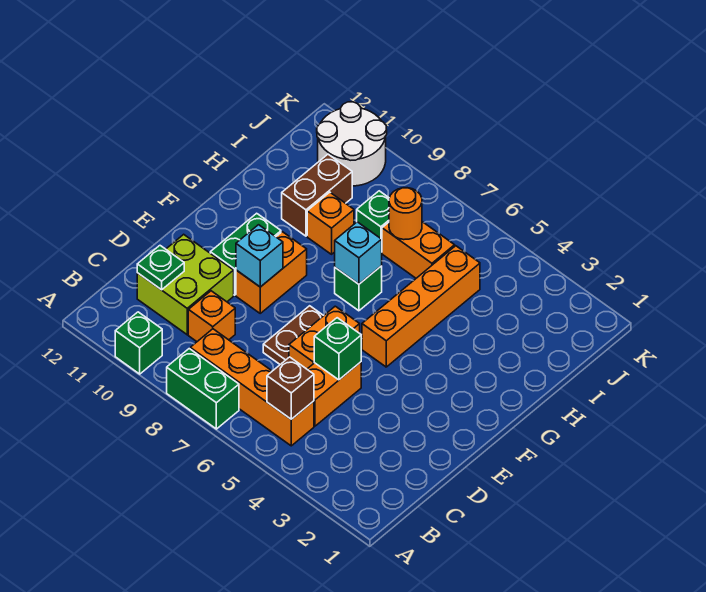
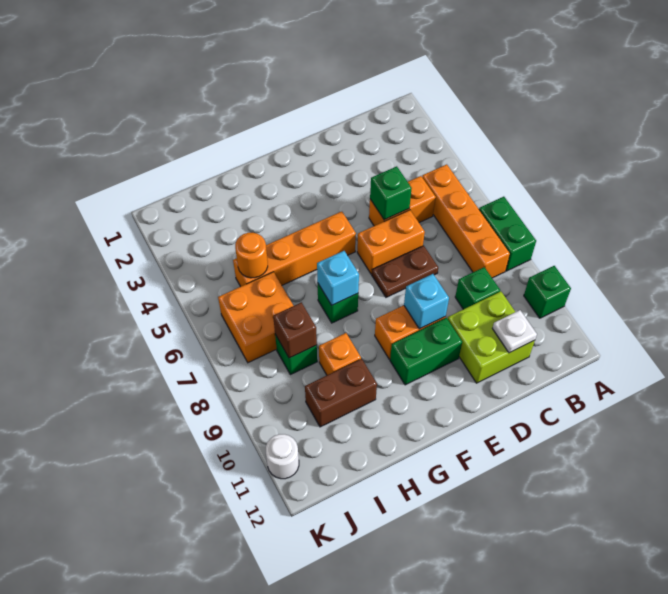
brown brick B5 level 2 -> brown brick I8 level 2
orange brick C9 level 1 -> green brick C9 level 1
green plate C11 level 2 -> white plate C11 level 2
orange brick I6:I7 level 1 -> orange brick I6:J7 level 1
orange round brick I7 level 2 -> orange round brick I5 level 2
white round brick J10:K11 level 1 -> white round brick K11 level 1

